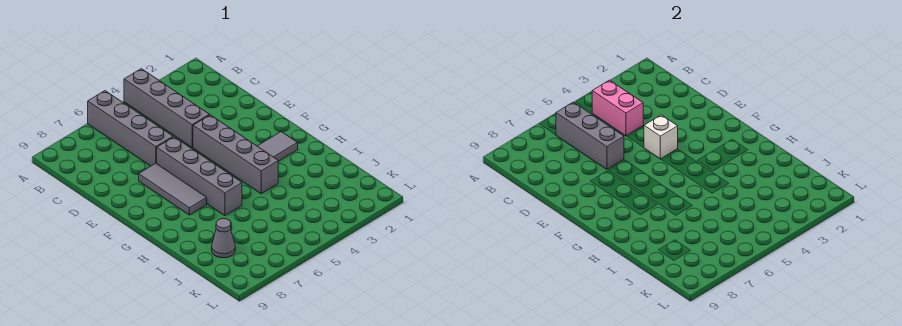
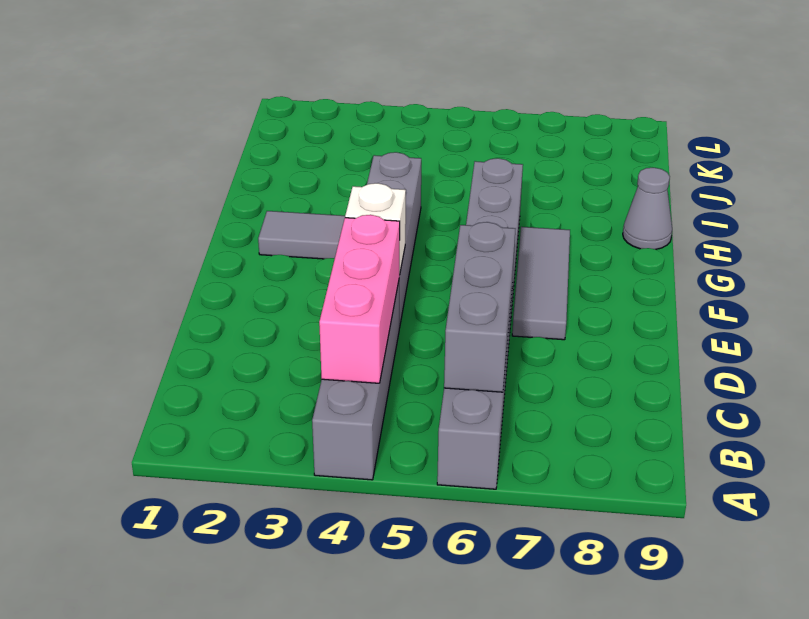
pink brick B4:C4 level 2 -> pink brick B4:D4 level 2
grey cone J8 level 1 -> grey cone H9 level 1

